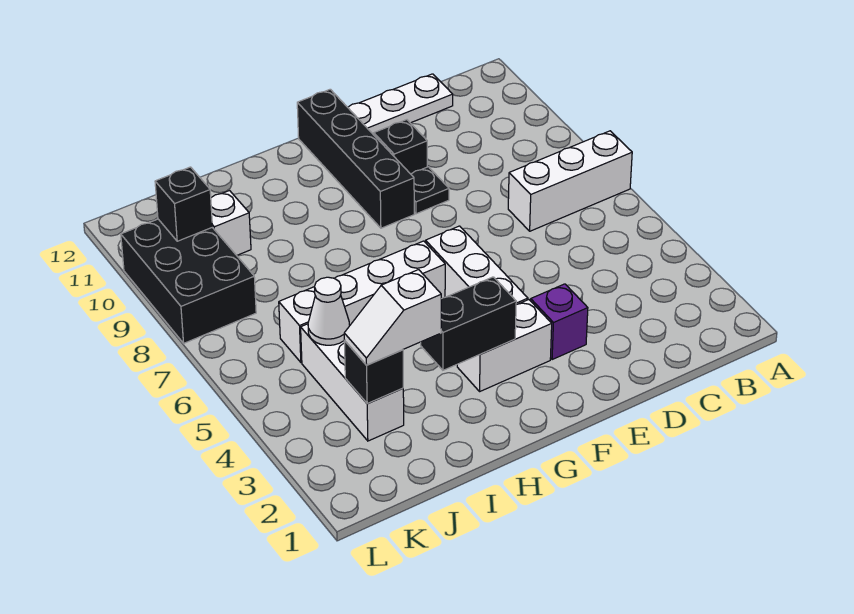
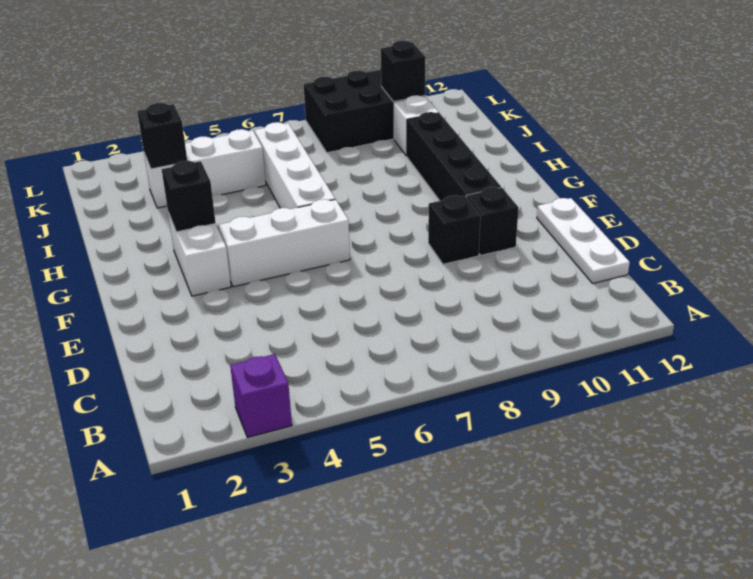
white brick A7:C7 level 1 -> none
purple brick E3 level 1 -> purple brick A3 level 1
black plate E9 level 1 -> black brick E9 level 1
black brick F9:F12 level 1 -> black brick F10:I10 level 1
black brick G3:H3 level 2 -> black brick G3 level 2
white slope I3:J3 level 3 top I -> none
white cone J5 level 2 -> none

